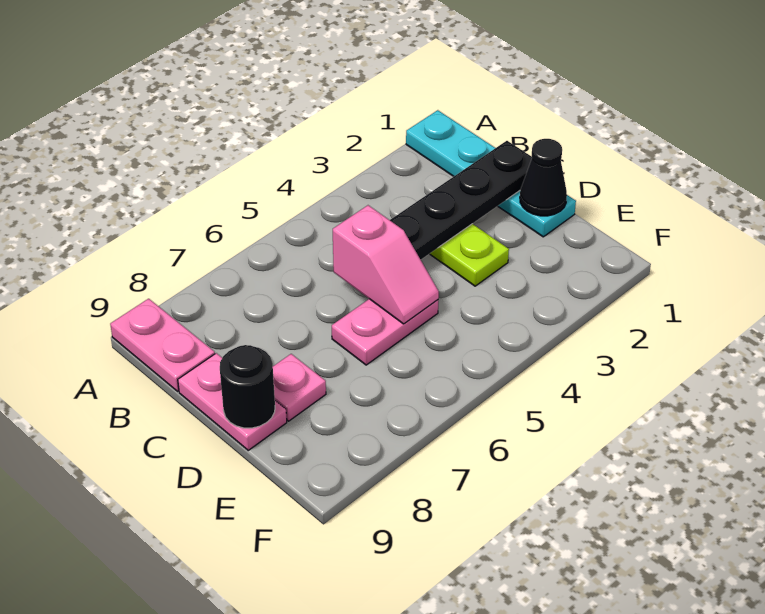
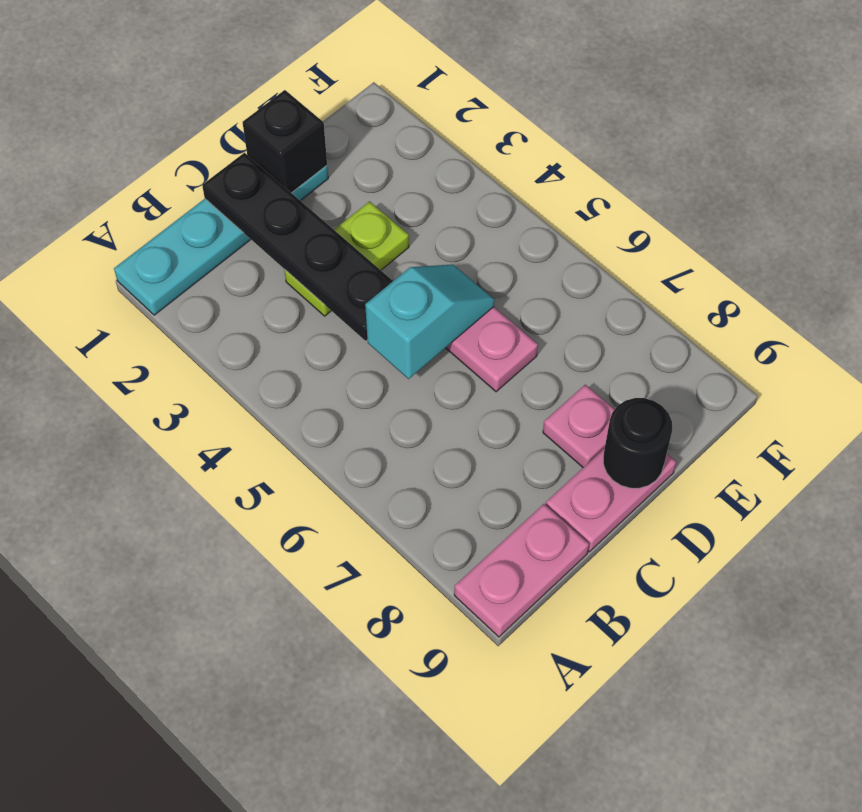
pink slope C5:D5 level 2 top C -> cyan slope C5:D5 level 2 top C
black cone D1 level 2 -> black brick D1 level 2

